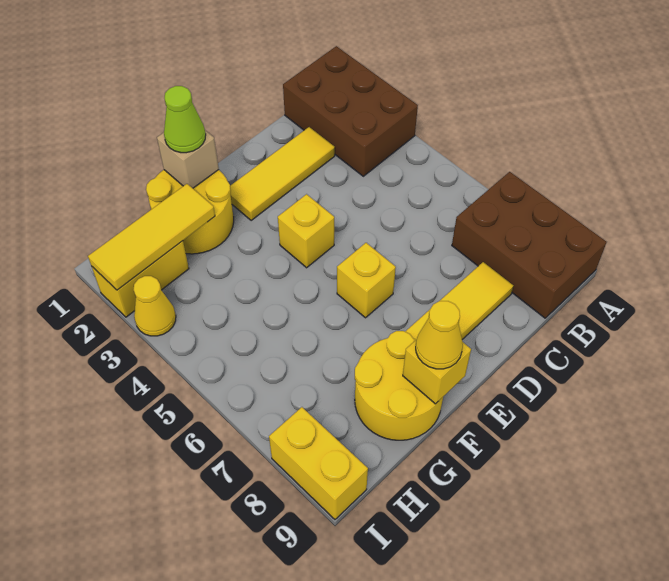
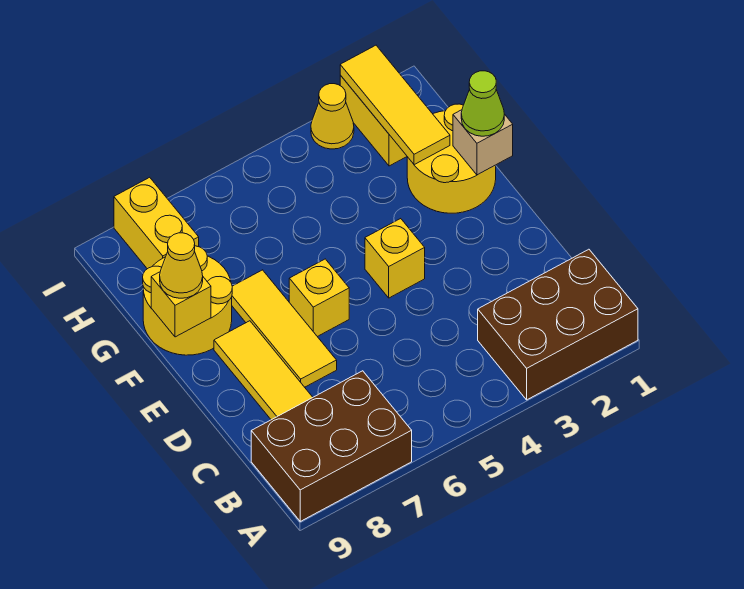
yellow tile C2:E2 level 1 -> yellow tile D7:F7 level 1
yellow brick I8:I9 level 1 -> yellow brick H8:I8 level 1

